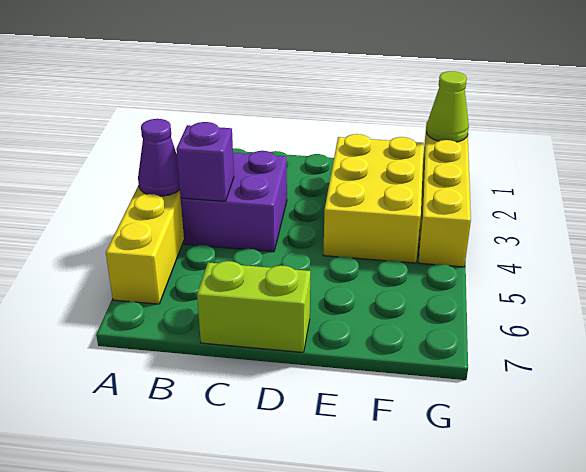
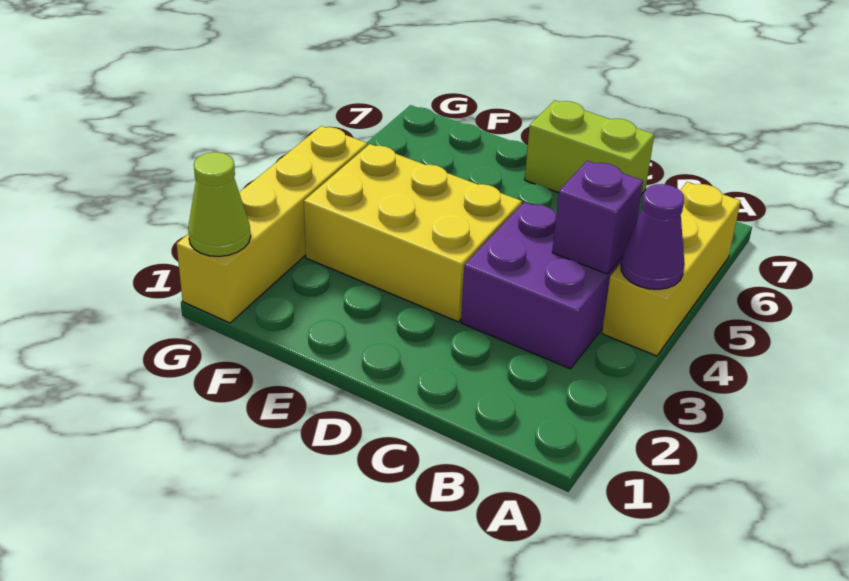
yellow brick E2:F4 level 1 -> yellow brick D3:F4 level 1

